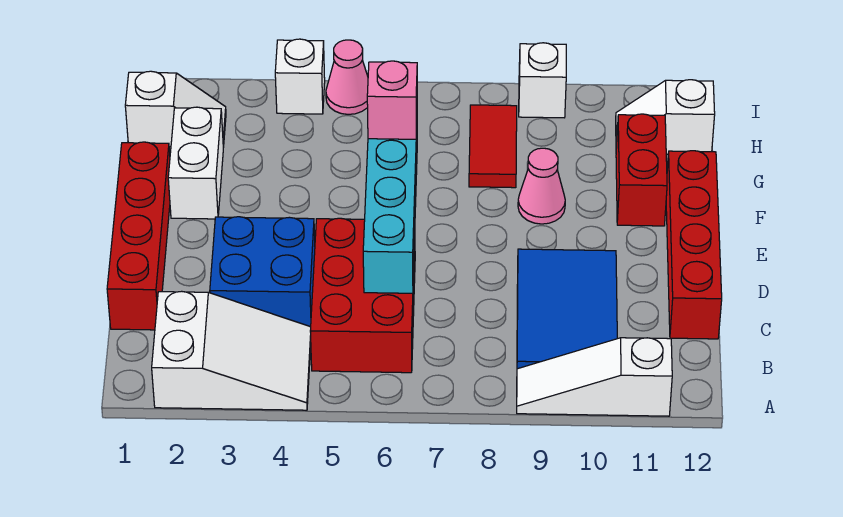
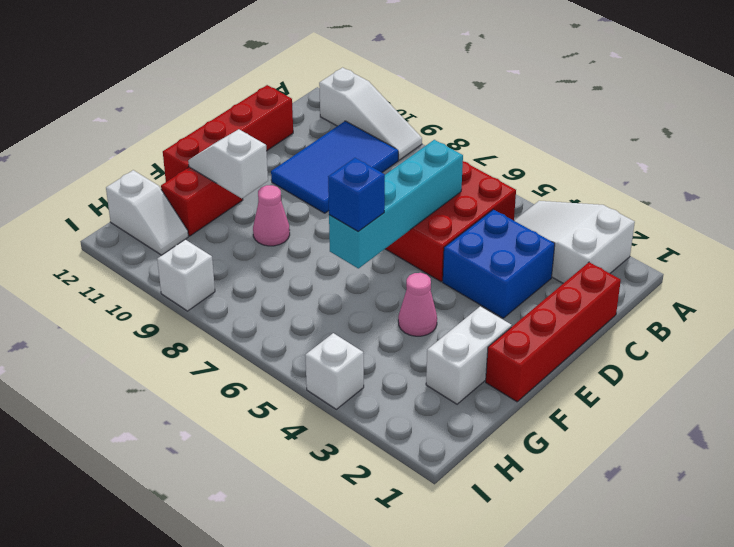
pink brick F6 level 3 -> blue brick F6 level 3
red tile G8:H8 level 1 -> none
white slope H1:H2 level 1 top 1 -> white slope F10:F11 level 2 top 10
pink cone I5 level 1 -> pink cone F4 level 1

